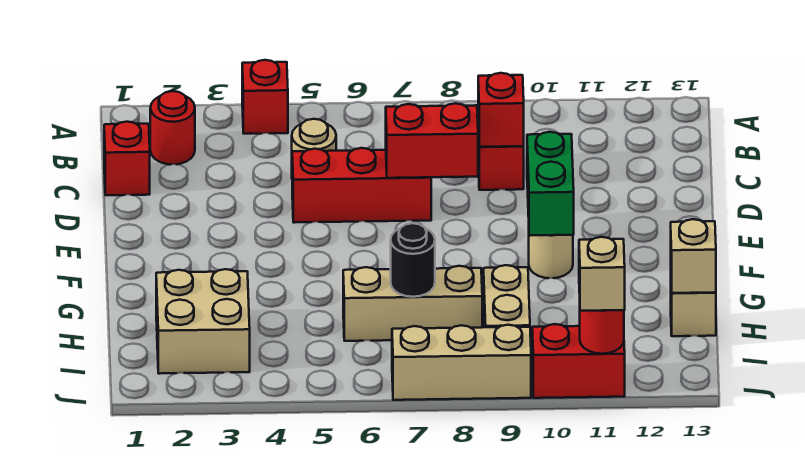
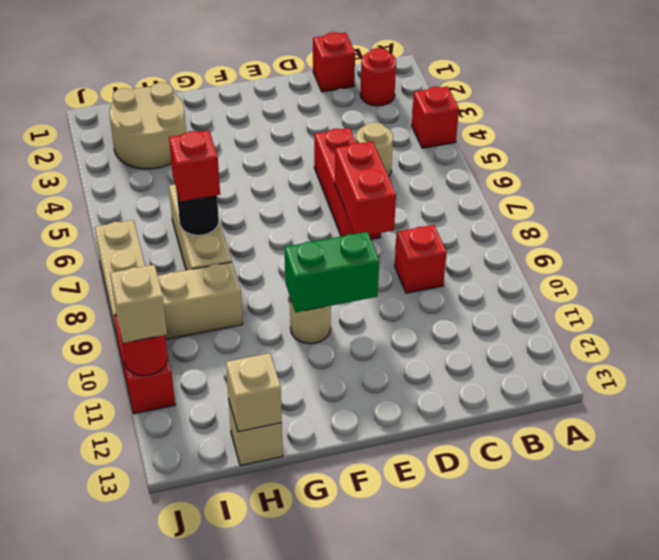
red brick C9 level 2 -> red brick H7 level 3
tan brick H2:I3 level 1 -> tan round brick H2:I3 level 1

